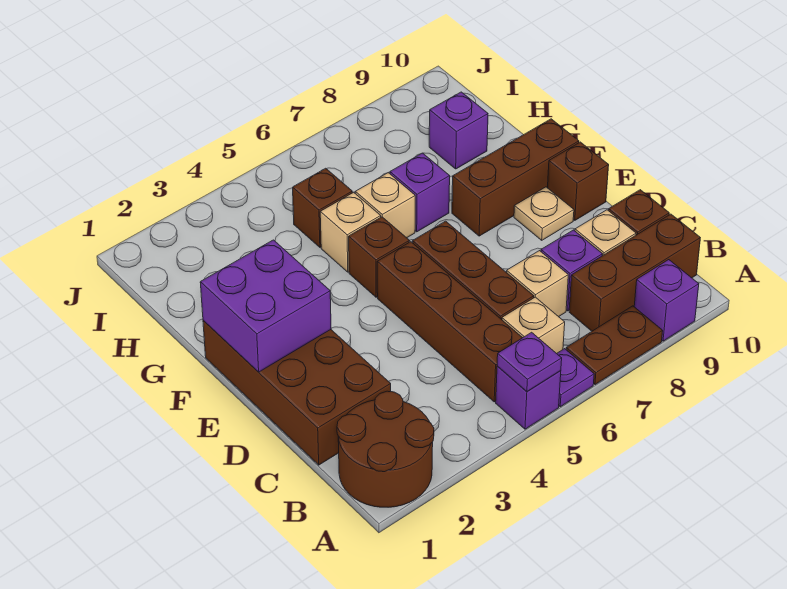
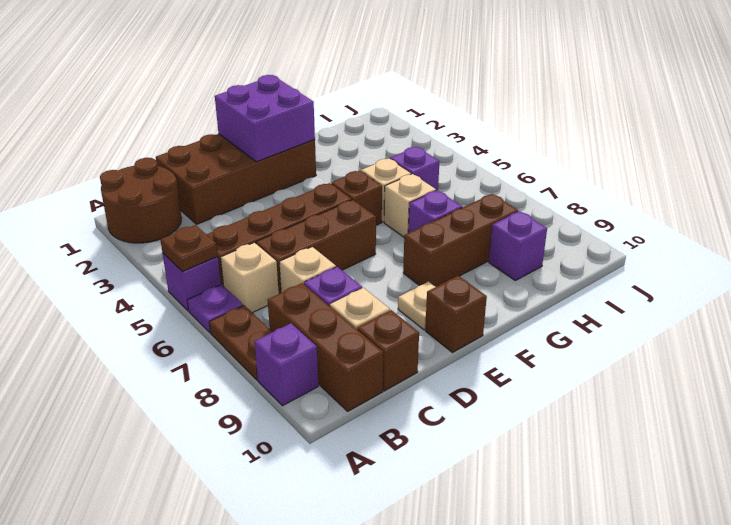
purple plate A5 level 2 -> brown plate A5 level 2
brown brick F8:F10 level 1 -> brown brick F8:H8 level 1
brown brick H5 level 1 -> purple brick H5 level 1

